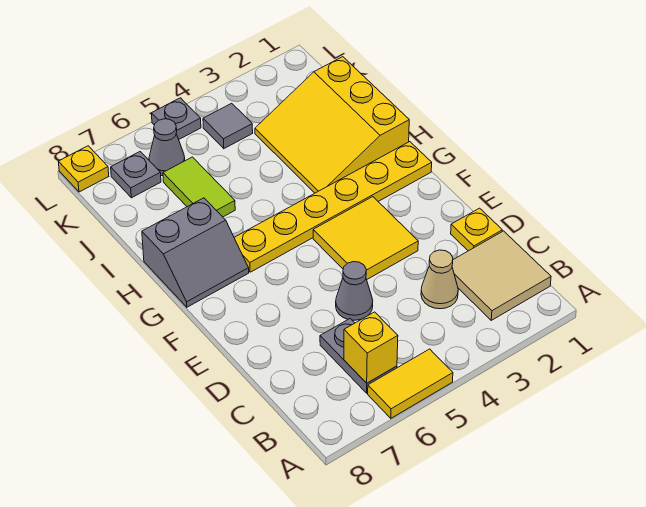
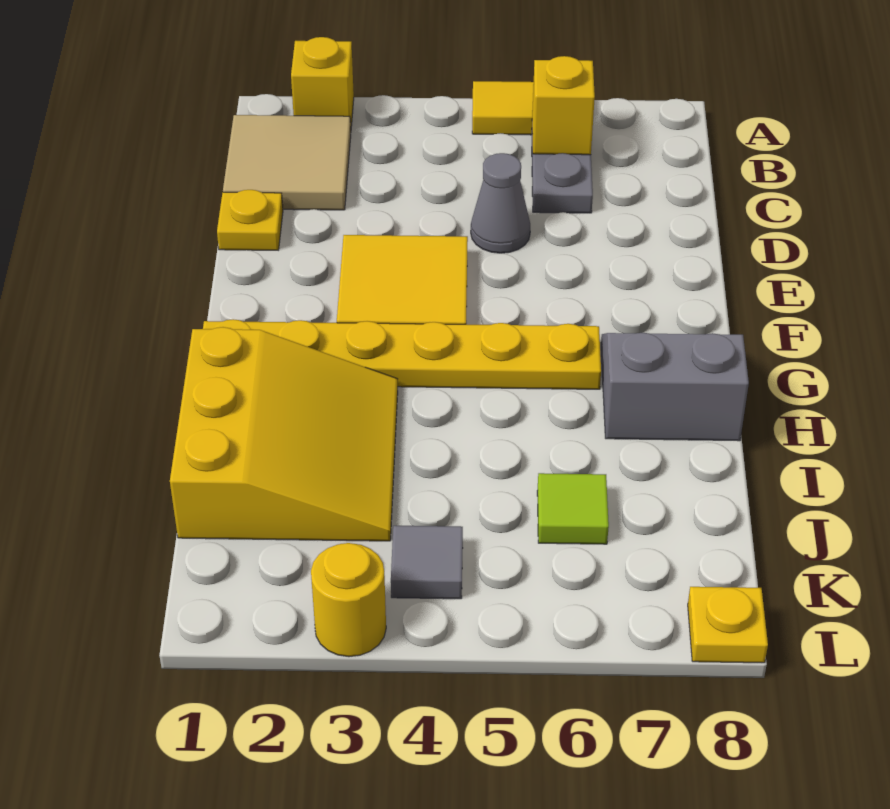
none -> yellow brick A2 level 1
tan cone C3 level 1 -> none
lime tile I6:J6 level 1 -> lime tile J6 level 1
grey cone K6 level 1 -> none
grey plate K7 level 1 -> none
none -> yellow round brick L3 level 1
grey plate L5 level 1 -> none

